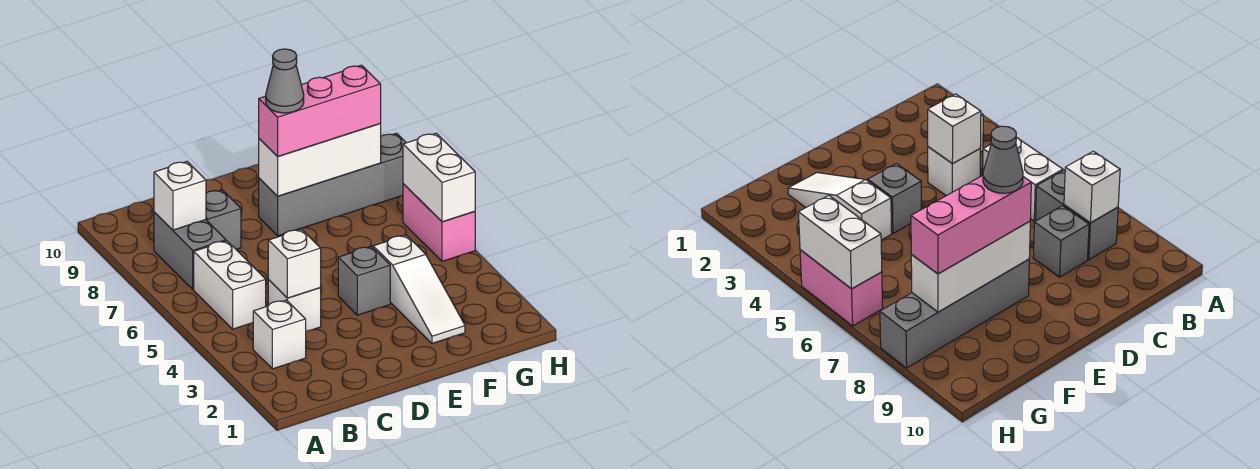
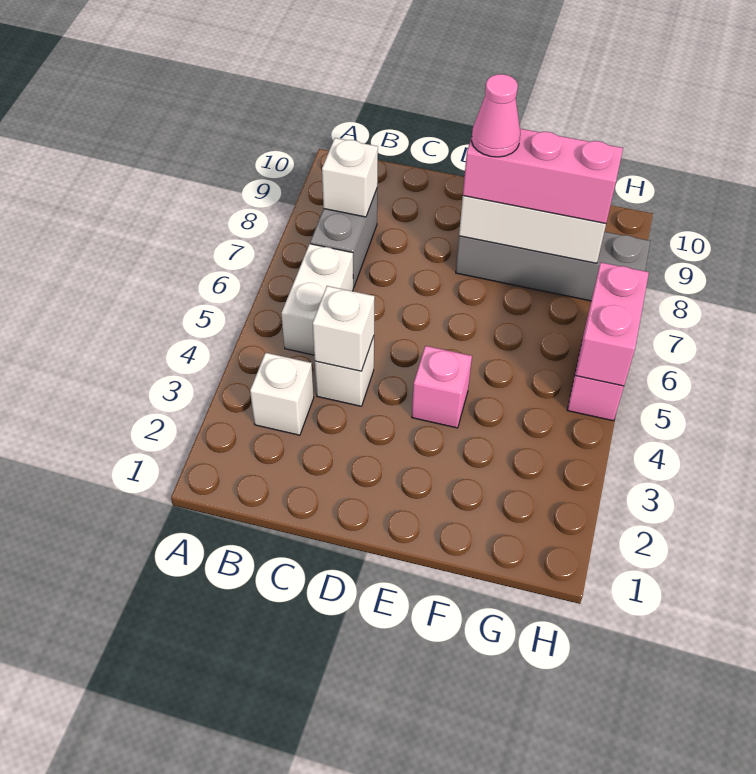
grey brick C8 level 1 -> none
grey brick E4 level 1 -> pink brick E4 level 1
grey cone E8 level 4 -> pink cone E8 level 4
white slope F2:F4 level 1 top 4 -> none
white brick H5:H6 level 2 -> pink brick H5:H6 level 2

